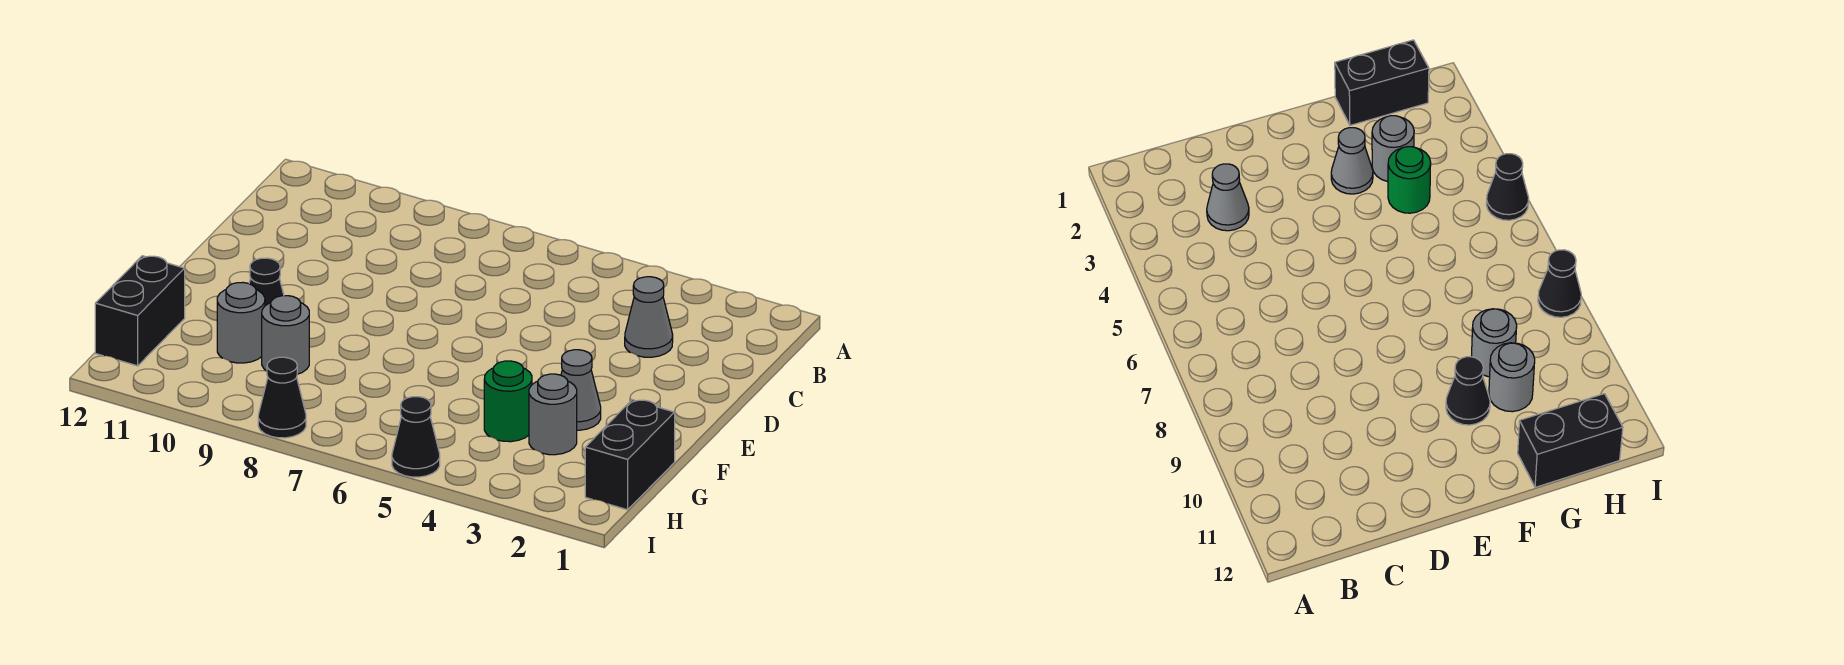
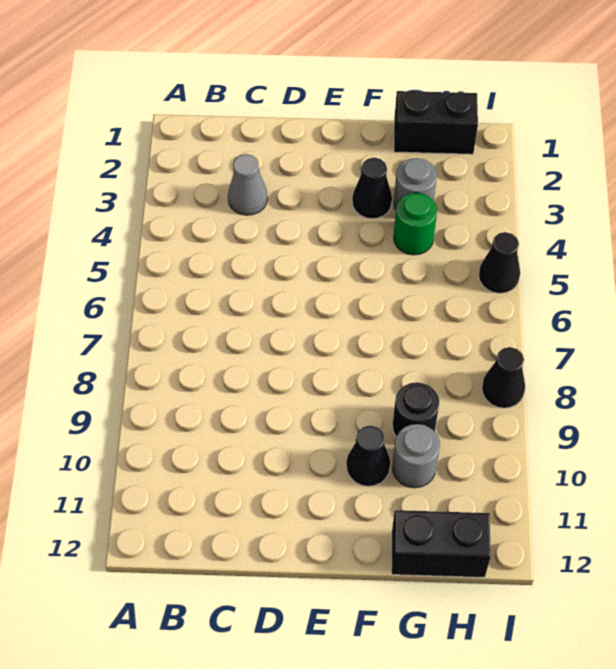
grey cone F3 level 1 -> black cone F3 level 1
grey round brick G9 level 1 -> black round brick G9 level 1

